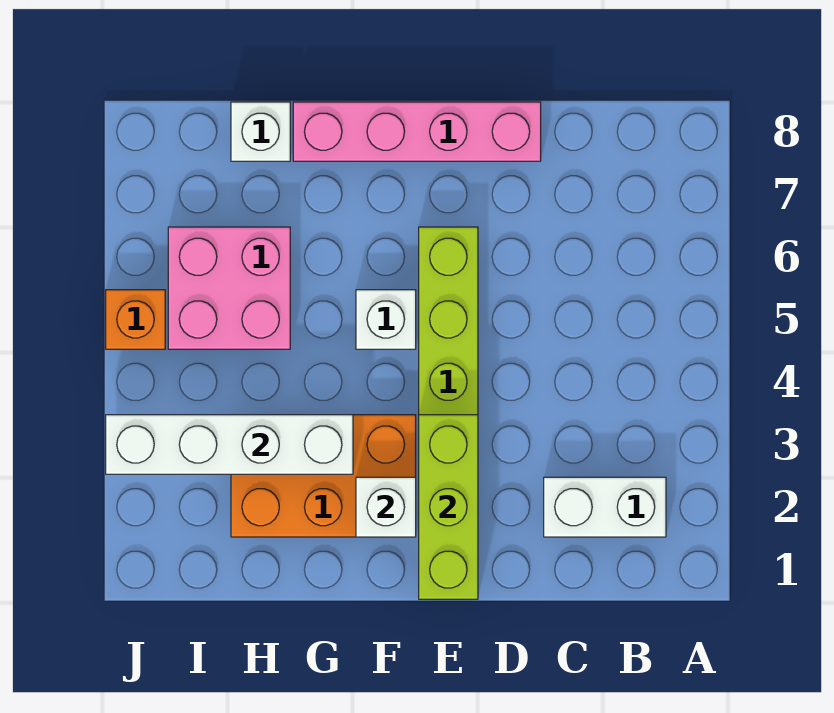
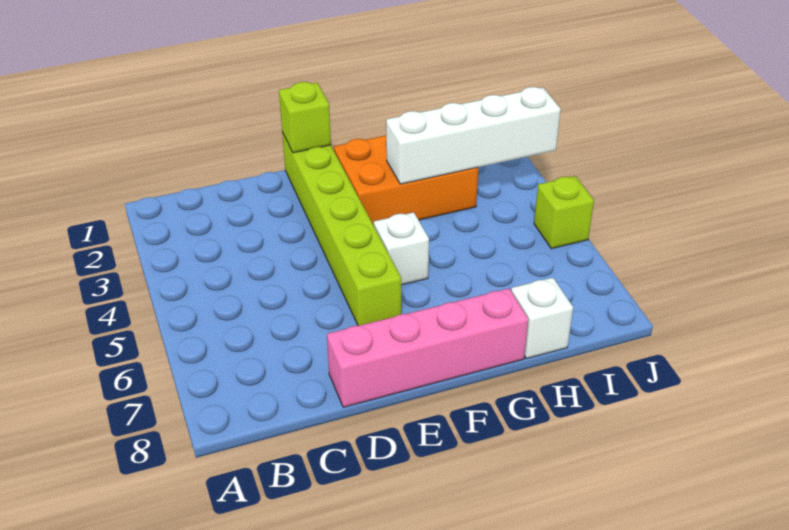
white brick B2:C2 level 1 -> none
lime brick E1:E3 level 2 -> lime brick E1 level 2
white brick F2 level 2 -> none
pink brick H5:I6 level 1 -> none
orange brick J5 level 1 -> lime brick J5 level 1

